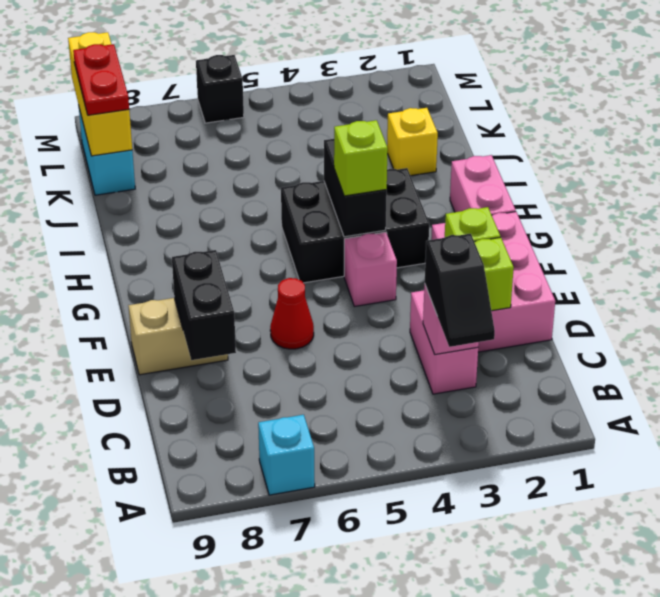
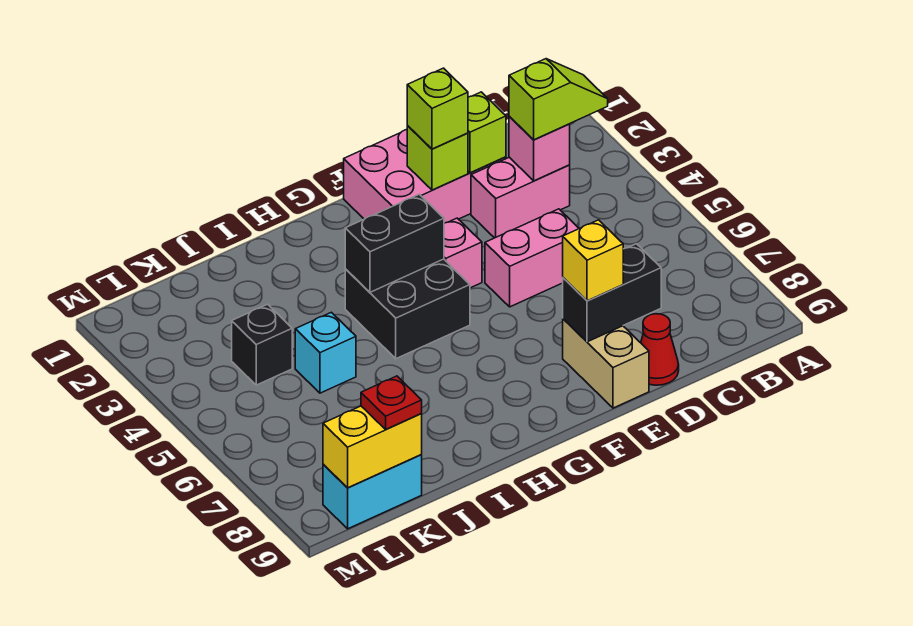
cyan brick A7 level 1 -> cyan brick J5 level 1
black slope B3:C3 level 3 top C -> lime slope B3:C3 level 3 top C
red cone E6 level 1 -> red cone D9 level 1
pink brick G1:H1 level 1 -> pink brick D5:E5 level 1
black brick G3:H5 level 1 -> black brick G4:H5 level 1
lime brick G4 level 3 -> lime brick E2 level 3
yellow brick J2 level 1 -> yellow brick E8 level 3
yellow brick K9:M9 level 2 -> yellow brick K9:L9 level 2
red plate K9:L9 level 3 -> red plate K9 level 3
black brick M6 level 1 -> black brick K4 level 1

